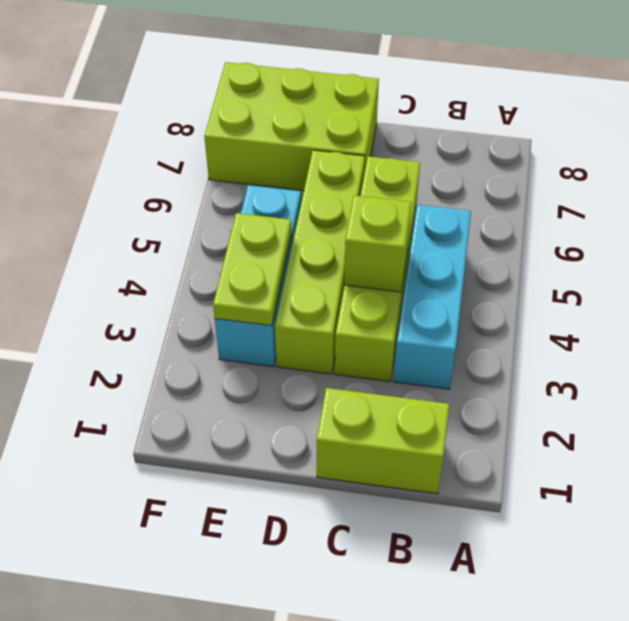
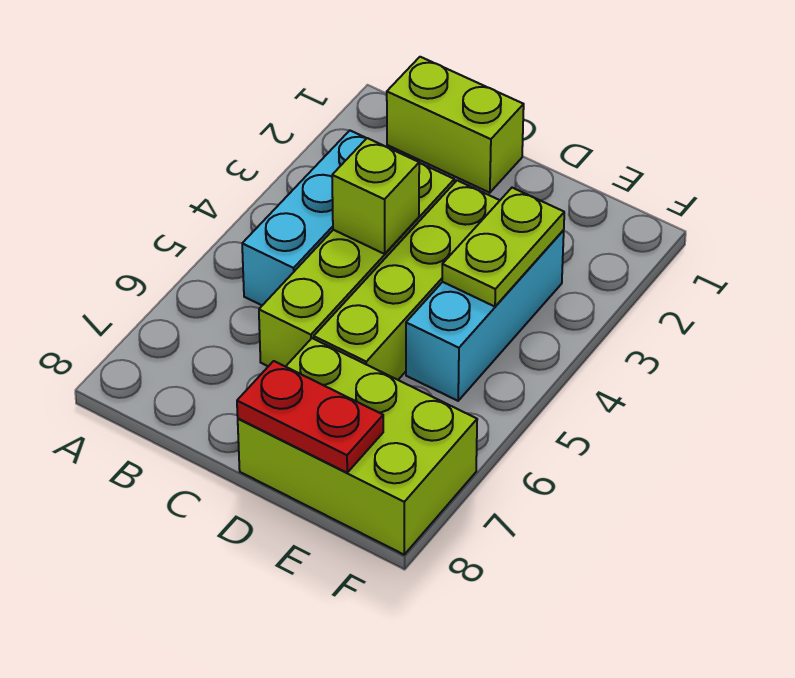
none -> red plate D8:E8 level 2

